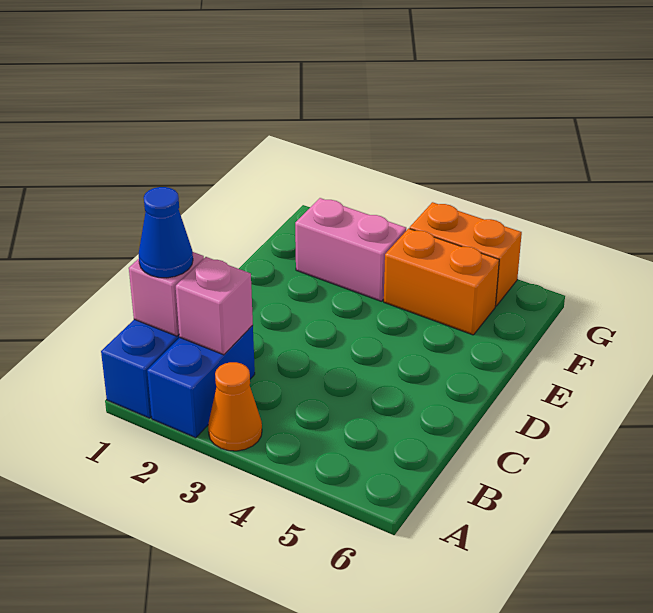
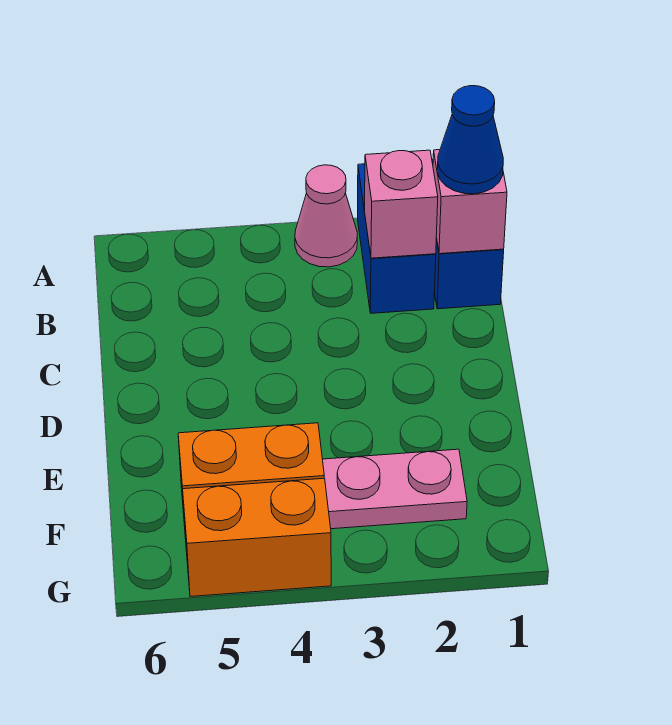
orange cone A3 level 1 -> pink cone A3 level 1
pink brick F2:F3 level 1 -> pink plate F2:F3 level 1

